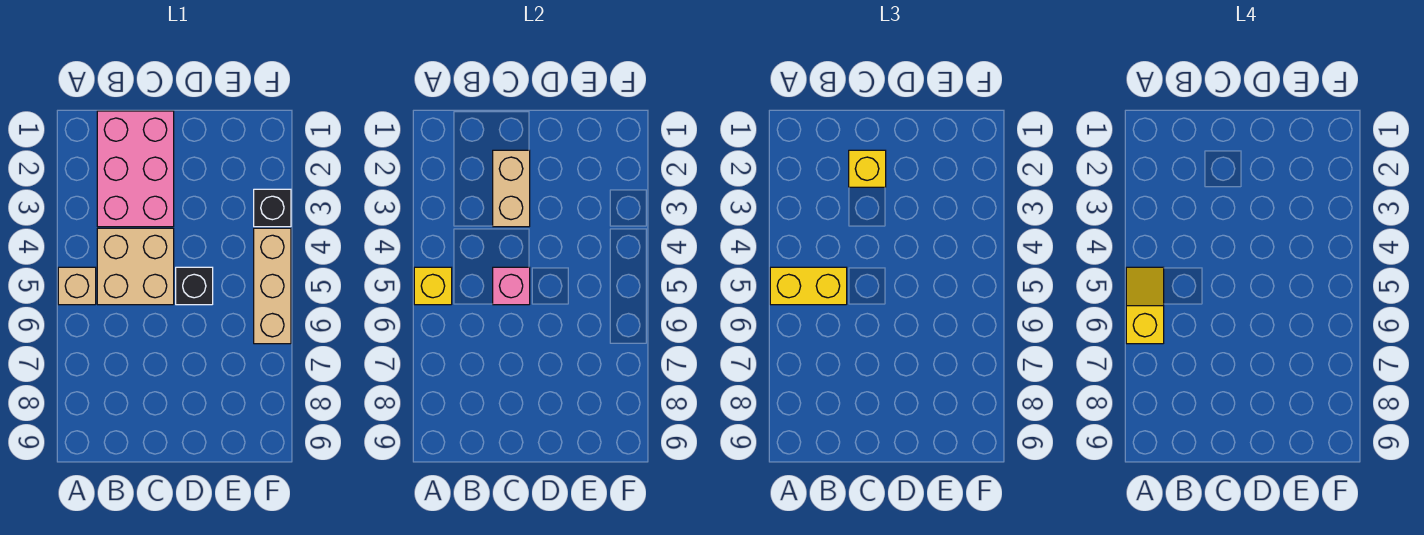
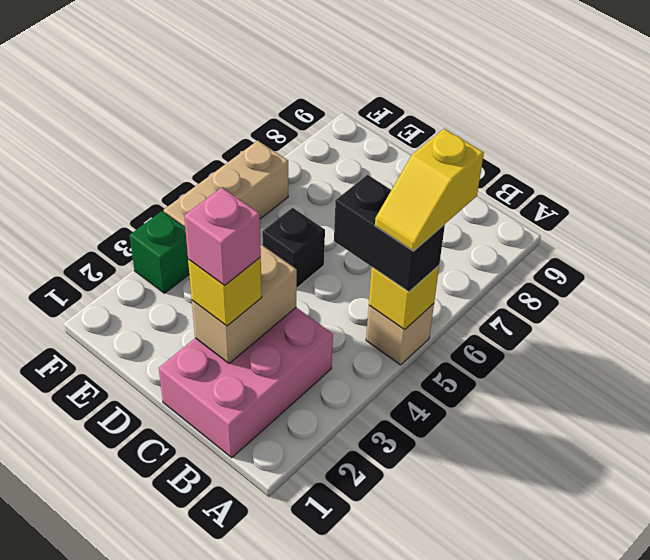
yellow brick A5:B5 level 3 -> black brick A5:B5 level 3
tan brick B4:C5 level 1 -> none
pink brick C5 level 2 -> pink brick C2 level 4
black brick F3 level 1 -> green brick F3 level 1

